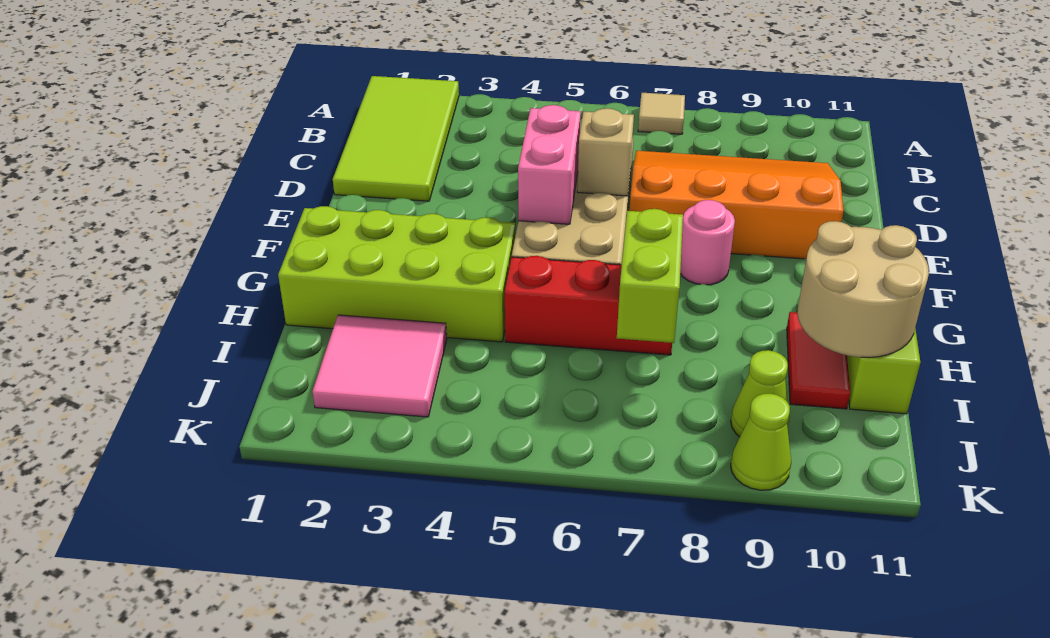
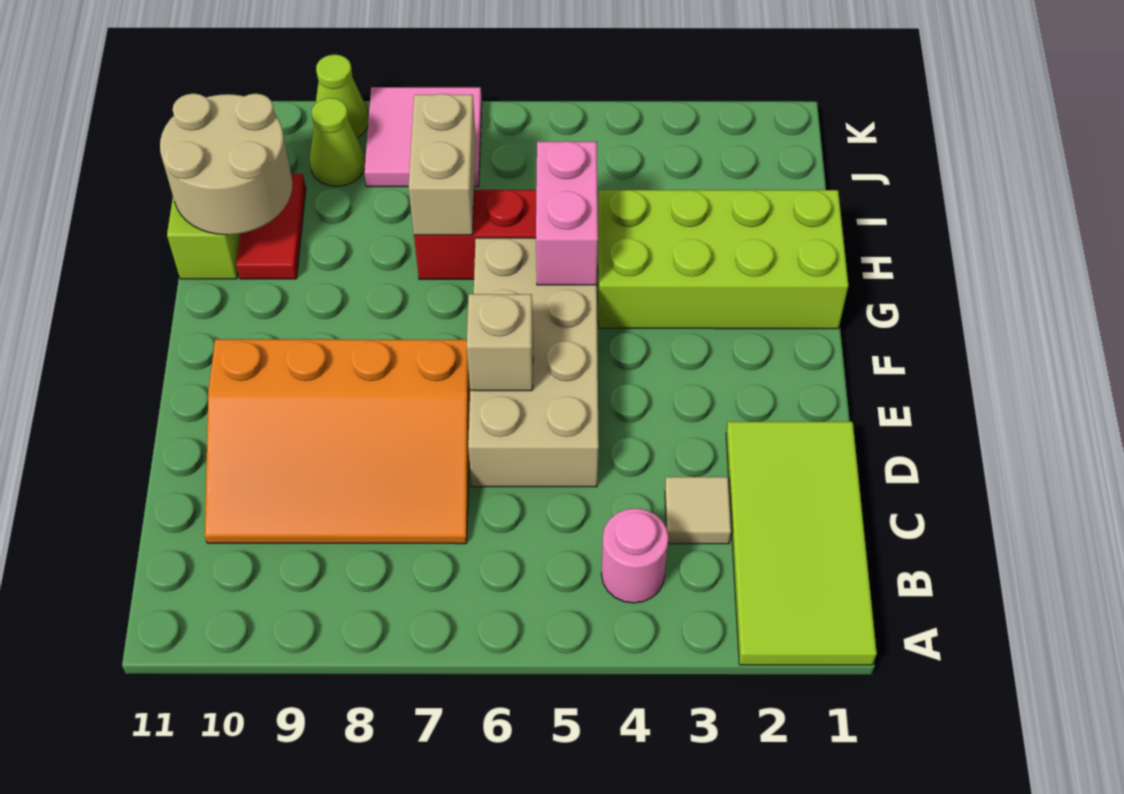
tan tile A7 level 1 -> tan tile C3 level 1
pink brick E5:F5 level 2 -> pink brick G5:H5 level 2
pink round brick F8 level 1 -> pink round brick B4 level 1
lime brick H7:I7 level 2 -> tan brick H7:I7 level 2
pink tile I2:J3 level 1 -> pink tile J7:K8 level 1

